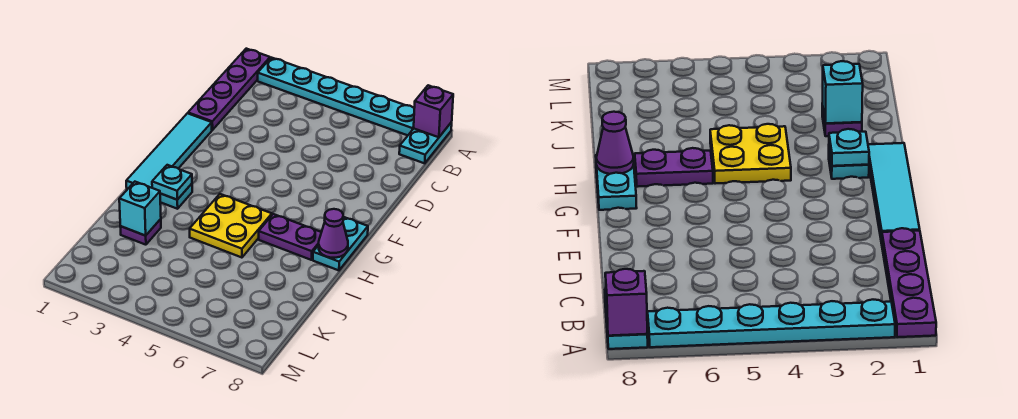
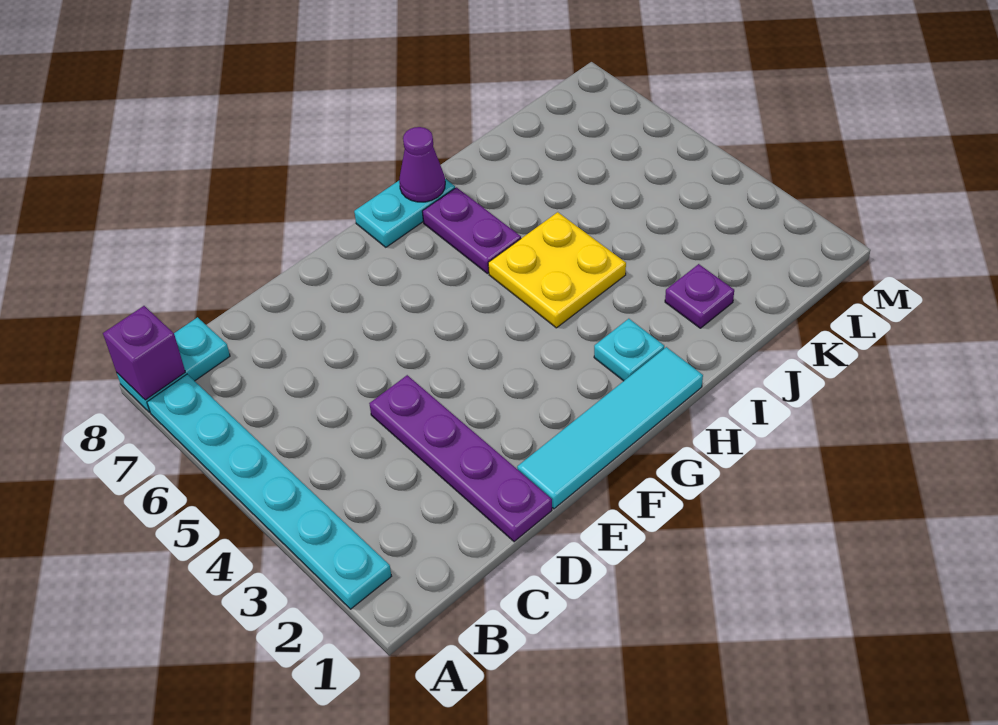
purple plate A1:D1 level 1 -> purple plate D1:D4 level 1
cyan plate H2 level 2 -> none
cyan brick J2 level 2 -> none

